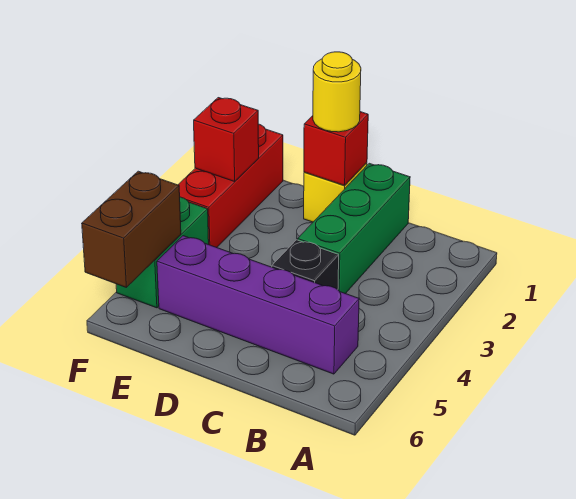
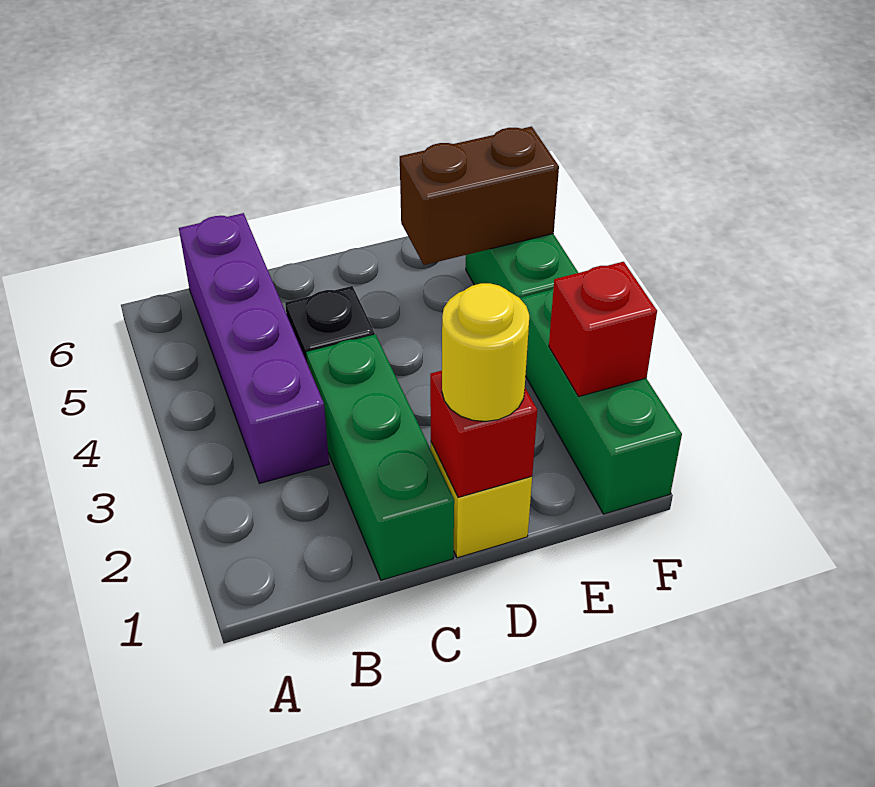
purple brick B5:E5 level 1 -> purple brick B3:B6 level 1
red brick F1:F3 level 1 -> green brick F1:F3 level 1
brown brick F5:F6 level 2 -> brown brick E5:F5 level 2

